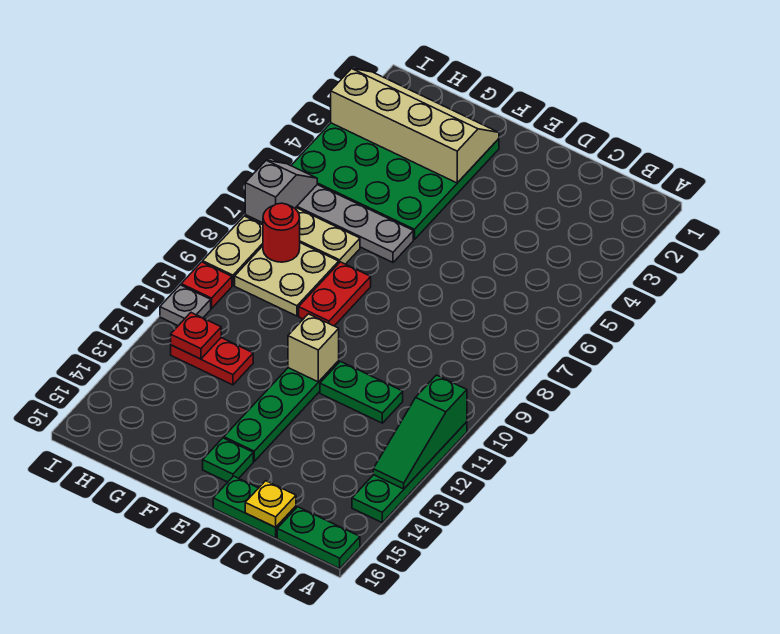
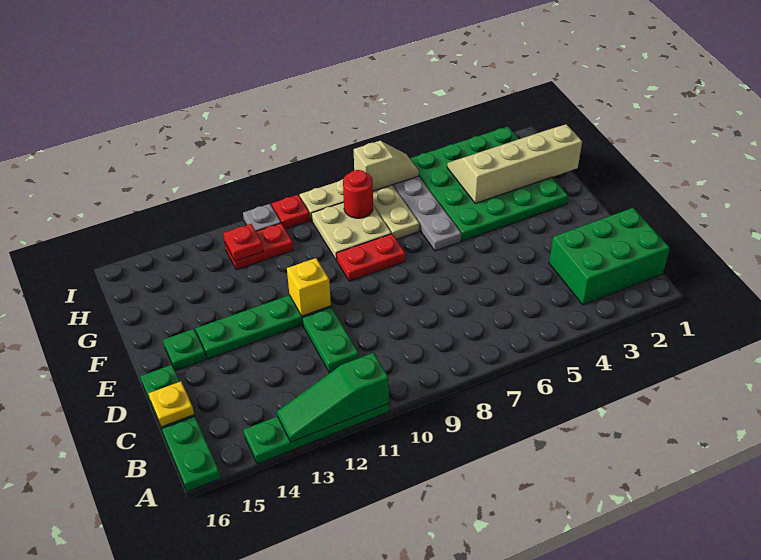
none -> green brick B1:C3 level 1
tan brick E11 level 2 -> yellow brick E11 level 2
tan slope F2:I3 level 2 top 3 -> tan slope G1:H4 level 2 top G
red plate G12:H12 level 1 -> red plate H11:H12 level 1
grey slope I6:I7 level 2 top 7 -> tan slope I6:I7 level 2 top 7

